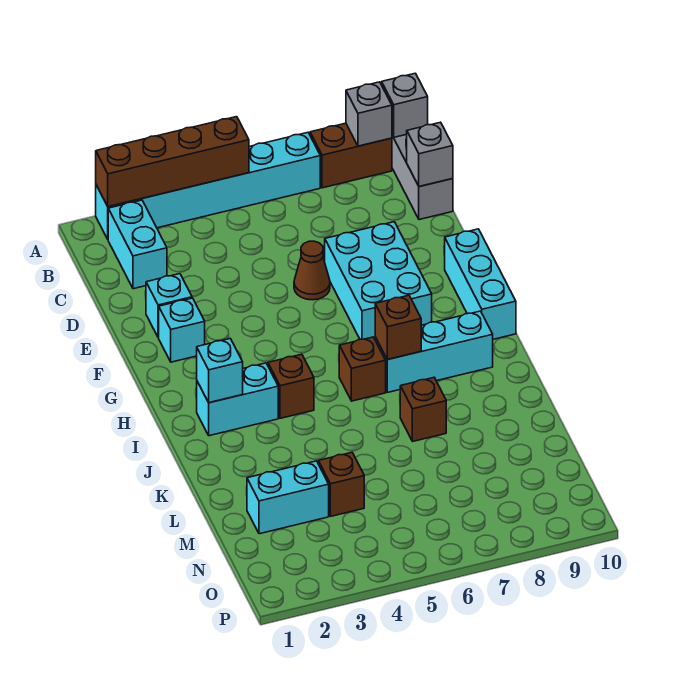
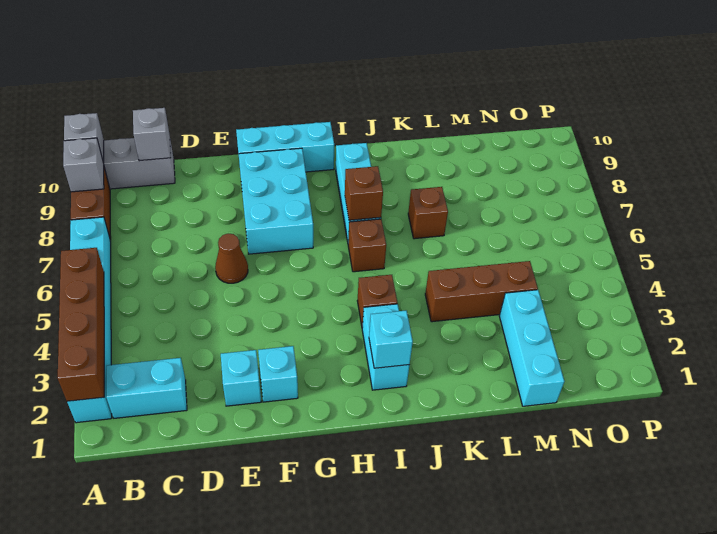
cyan brick E7:G8 level 1 -> cyan brick F7:G9 level 1
cyan brick M2:M3 level 1 -> cyan brick M1:M3 level 1
brown brick M4 level 1 -> brown brick K4:M4 level 1

